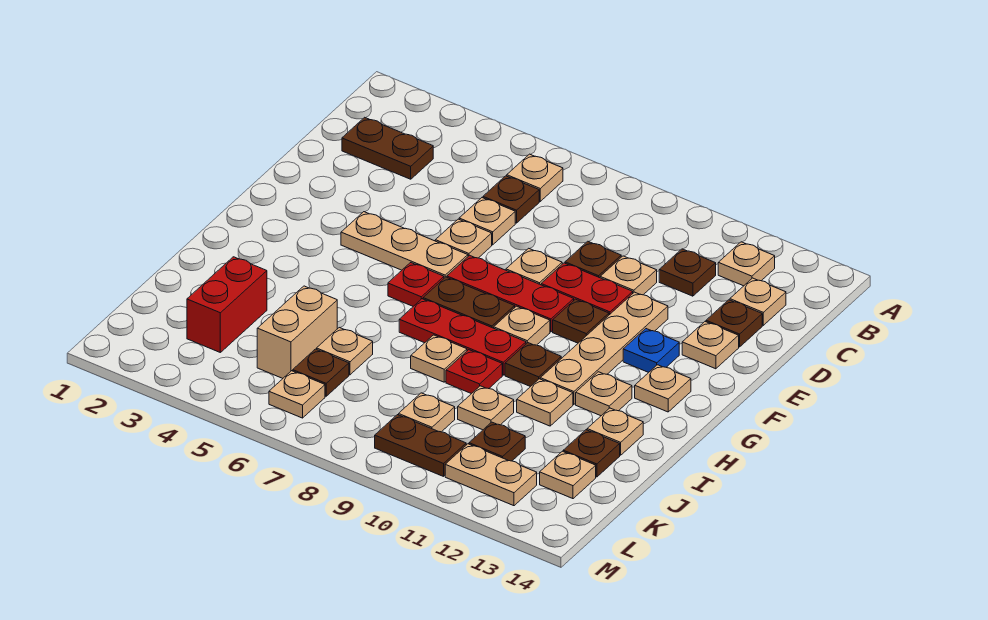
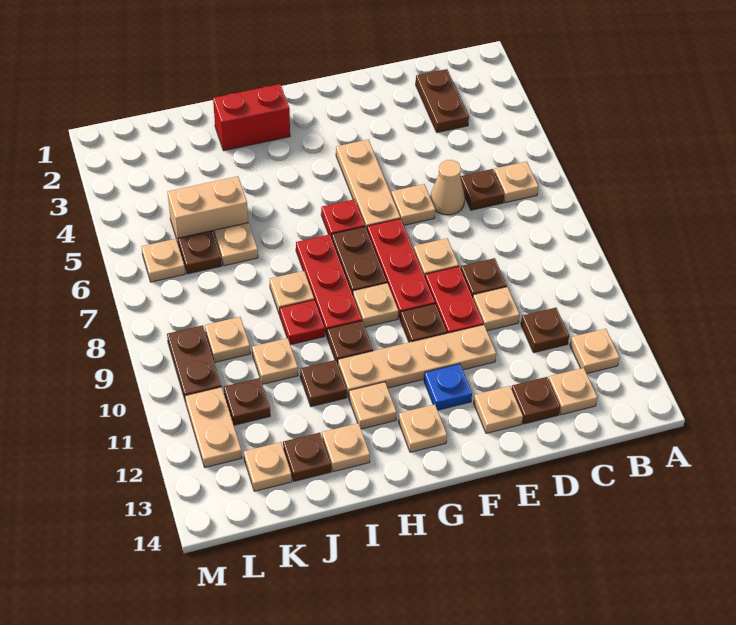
tan plate D6 level 1 -> tan cone D6 level 1
tan plate I11 level 1 -> brown plate I11 level 1
red brick J3:K3 level 1 -> red brick H2:I2 level 1

